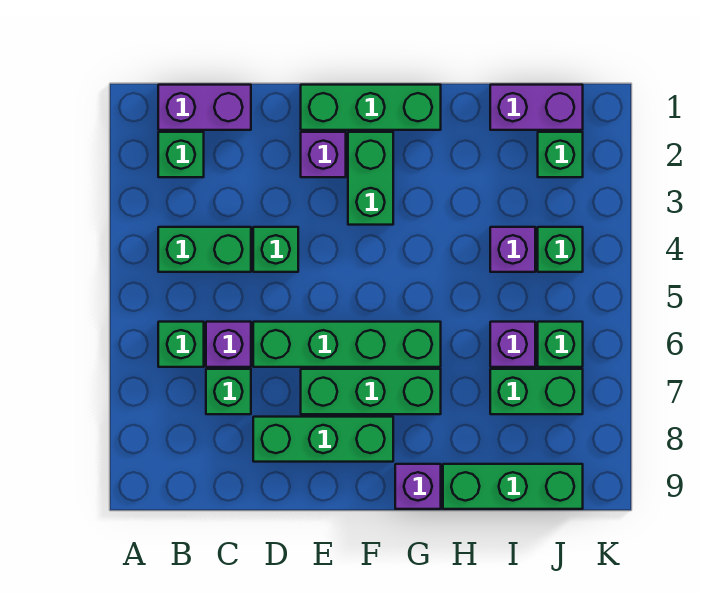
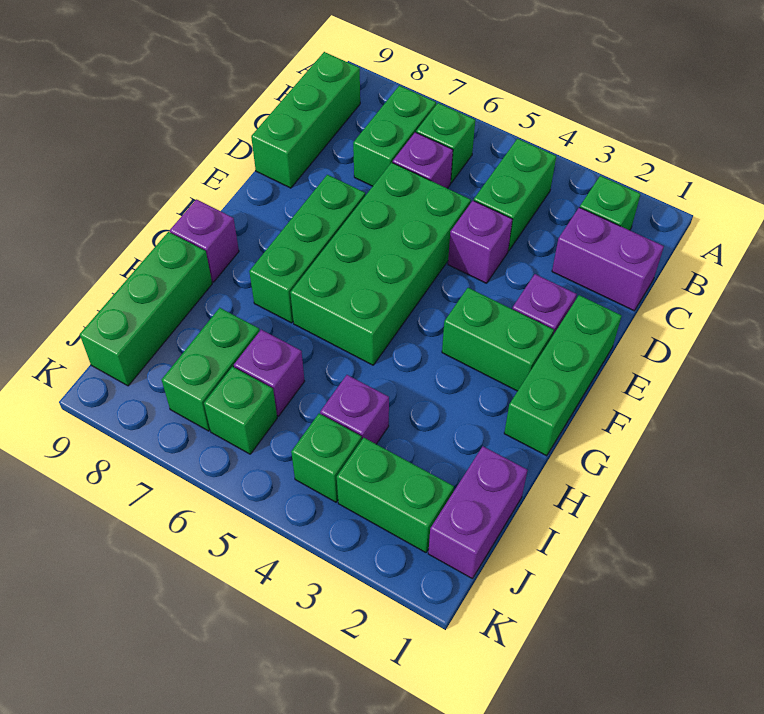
purple brick B1:C1 level 1 -> purple brick C1:C2 level 1
green brick C7 level 1 -> green brick B7:C7 level 1
green brick D4 level 1 -> purple brick D4 level 1
green brick D6:G6 level 1 -> green brick D5:G6 level 1
green brick D8:F8 level 1 -> green brick B9:D9 level 1
green brick J2 level 1 -> green brick J2:J3 level 1

